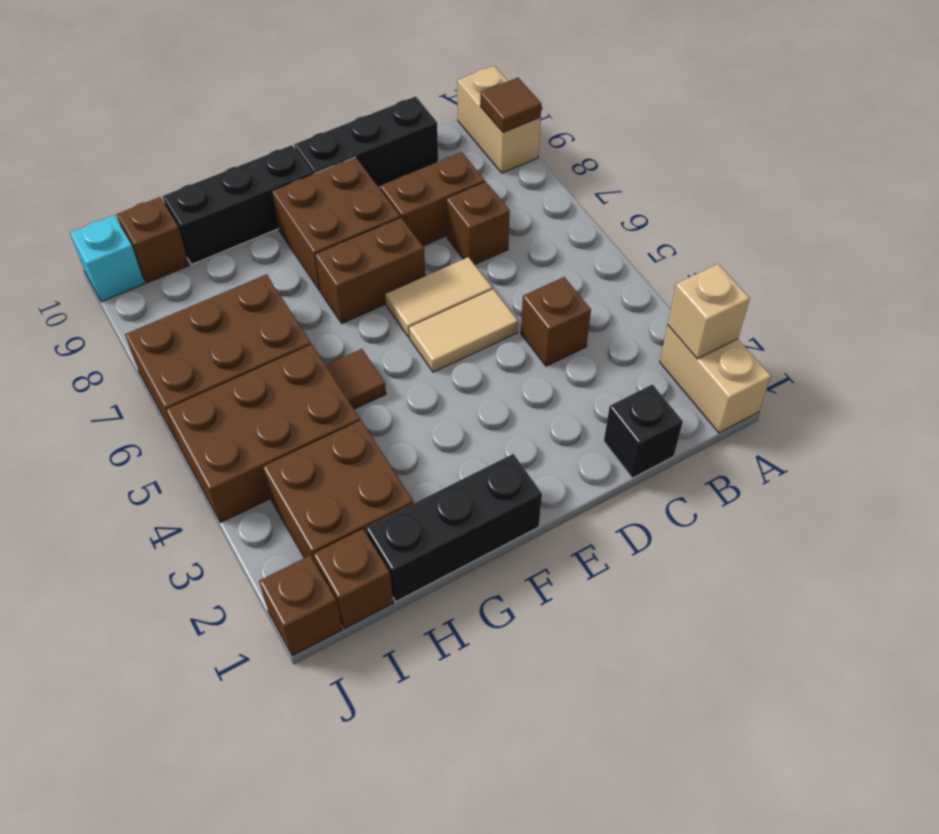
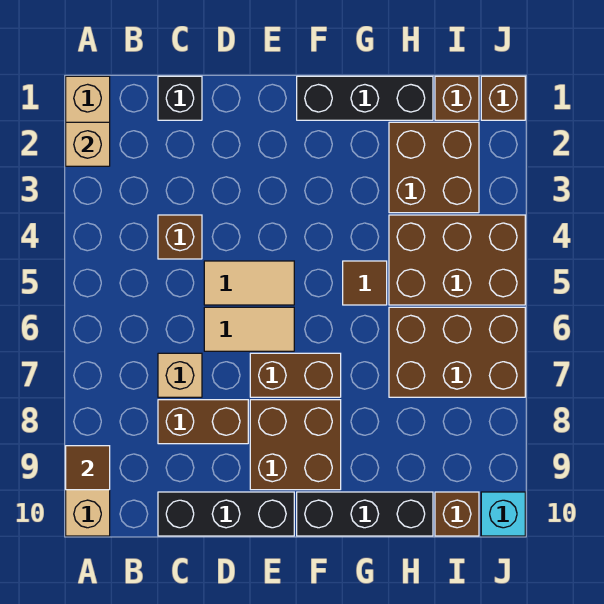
brown brick C7 level 1 -> tan brick C7 level 1

